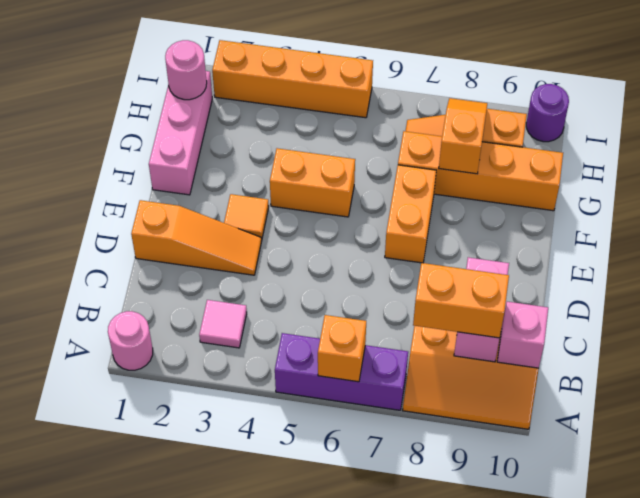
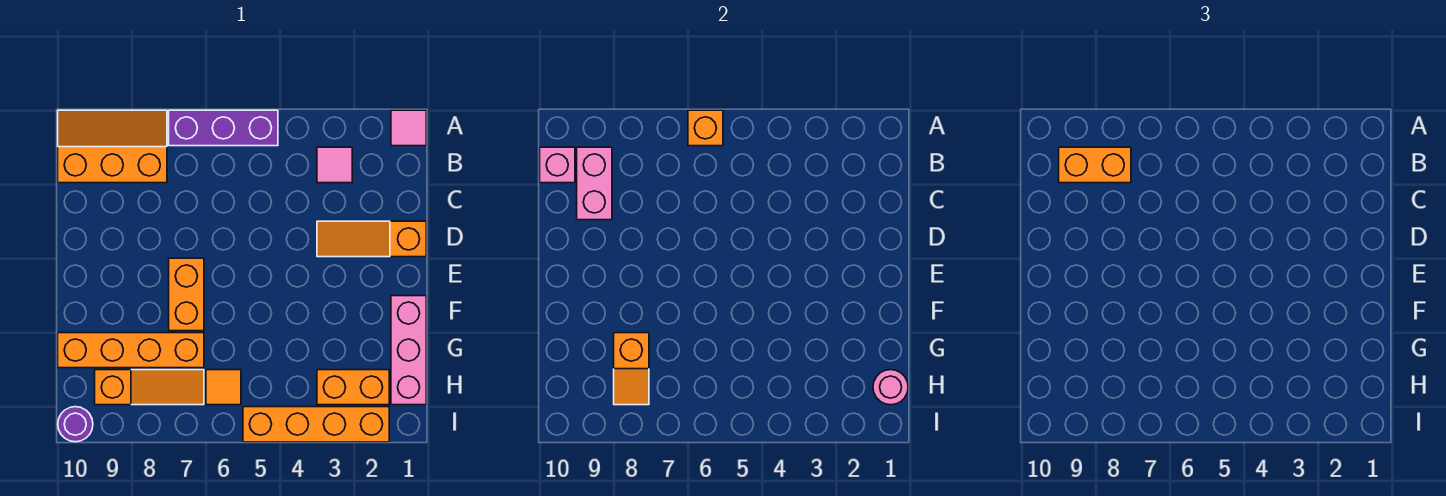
pink round brick A1 level 1 -> pink tile A1 level 1
orange tile E3 level 1 -> orange tile H6 level 1
orange brick F4:F5 level 1 -> orange brick H2:H3 level 1

